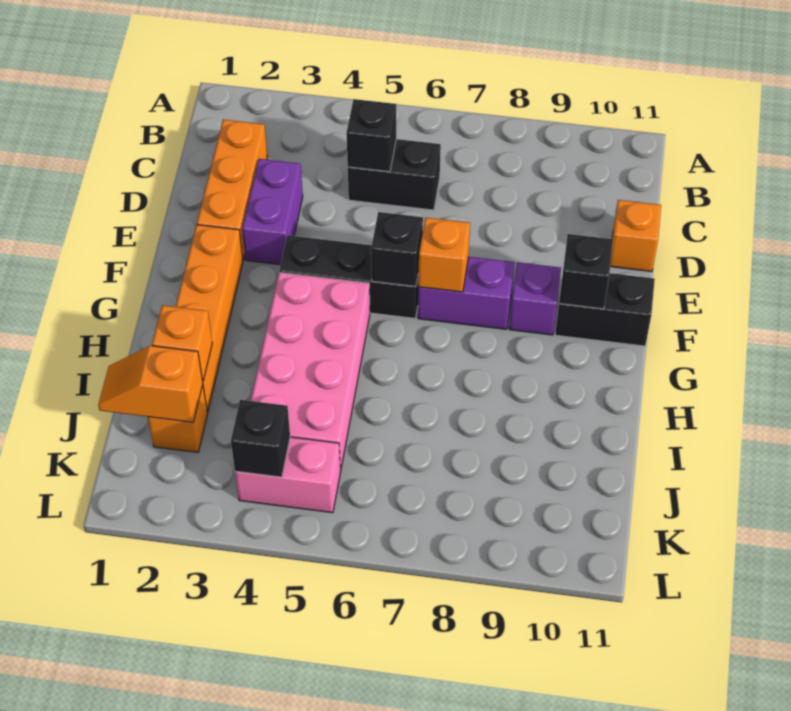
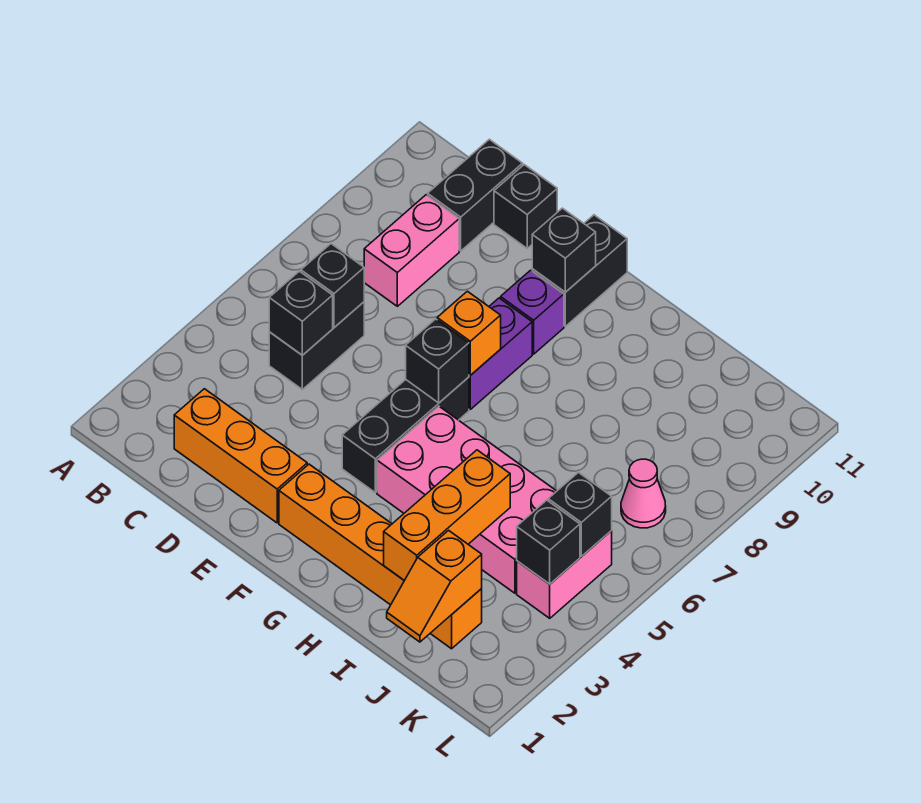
none -> black brick C6 level 2
none -> pink brick C8:C9 level 1
none -> black brick C10:C11 level 1
purple brick D3:E3 level 1 -> none
orange brick D11 level 1 -> black brick D11 level 1
orange brick I2 level 2 -> orange brick I2:I4 level 2
none -> black brick K5 level 2
none -> pink cone K7 level 1

